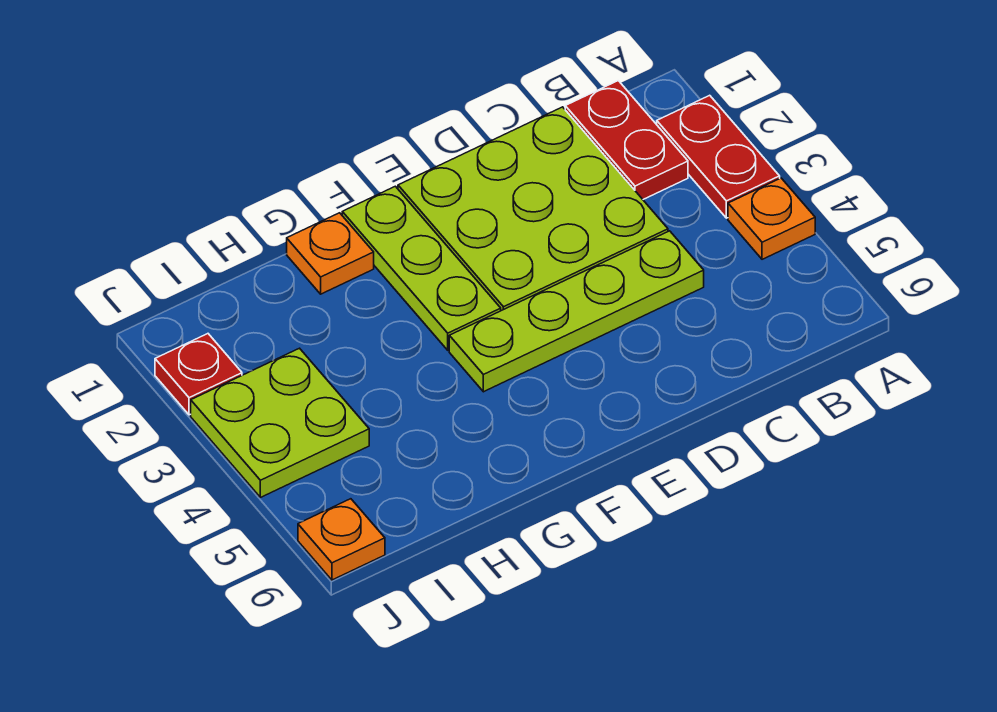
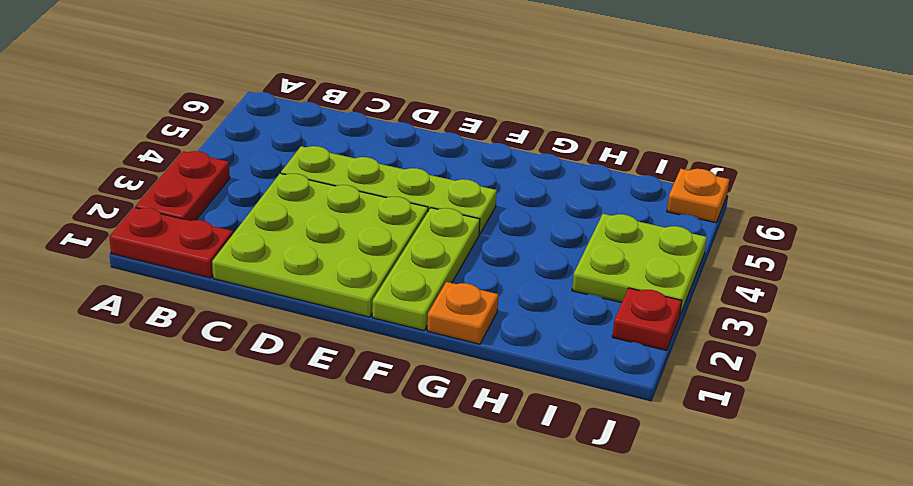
orange plate A4 level 1 -> none
red plate B1:B2 level 1 -> red plate A1:B1 level 1

